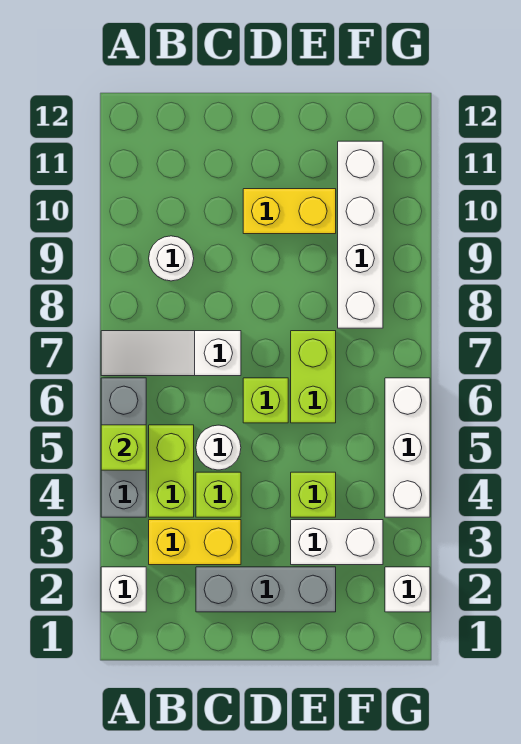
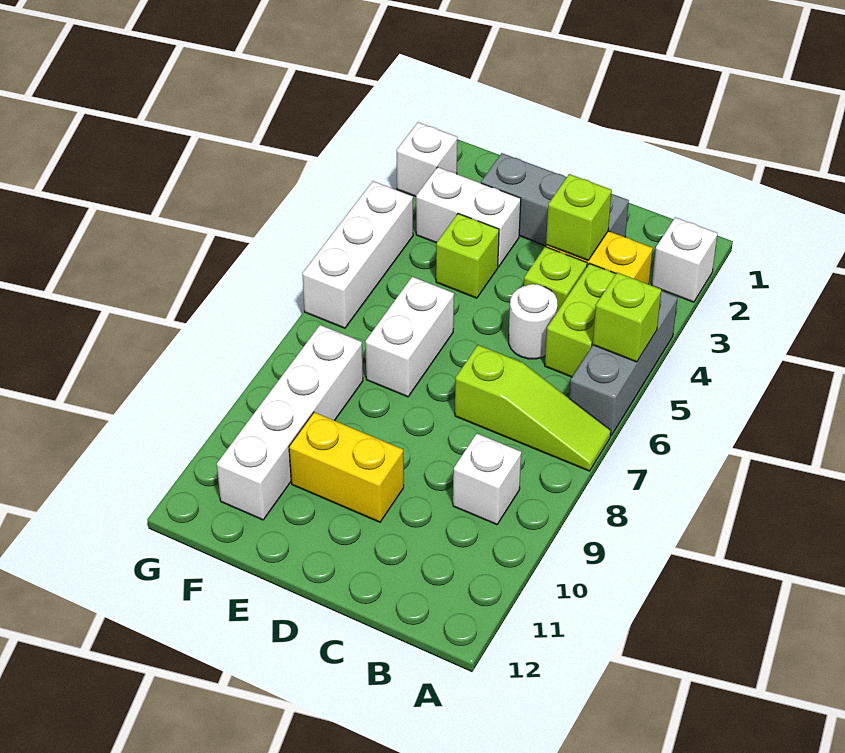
white slope A7:C7 level 1 top C -> lime slope A7:C7 level 1 top C
white round brick B9 level 1 -> white brick B9 level 1
lime brick D6 level 1 -> lime brick C3 level 2
lime brick E6:E7 level 1 -> white brick E6:E7 level 1

